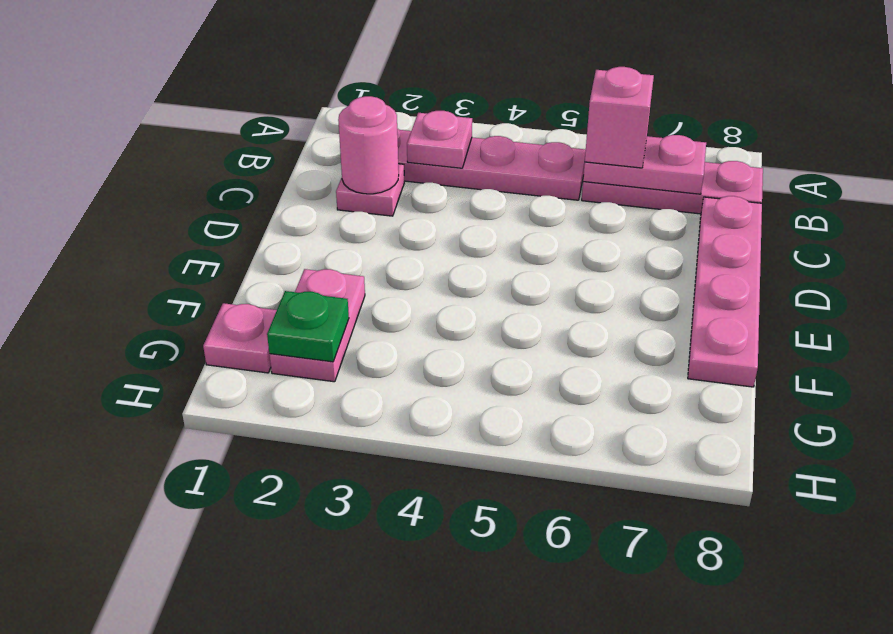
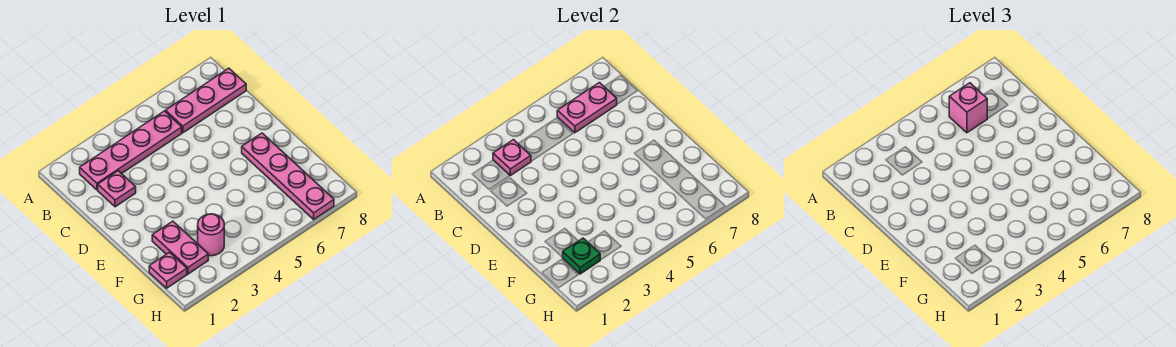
pink round brick C2 level 2 -> pink round brick G3 level 1
pink plate C8:F8 level 1 -> pink plate E7:H7 level 1

